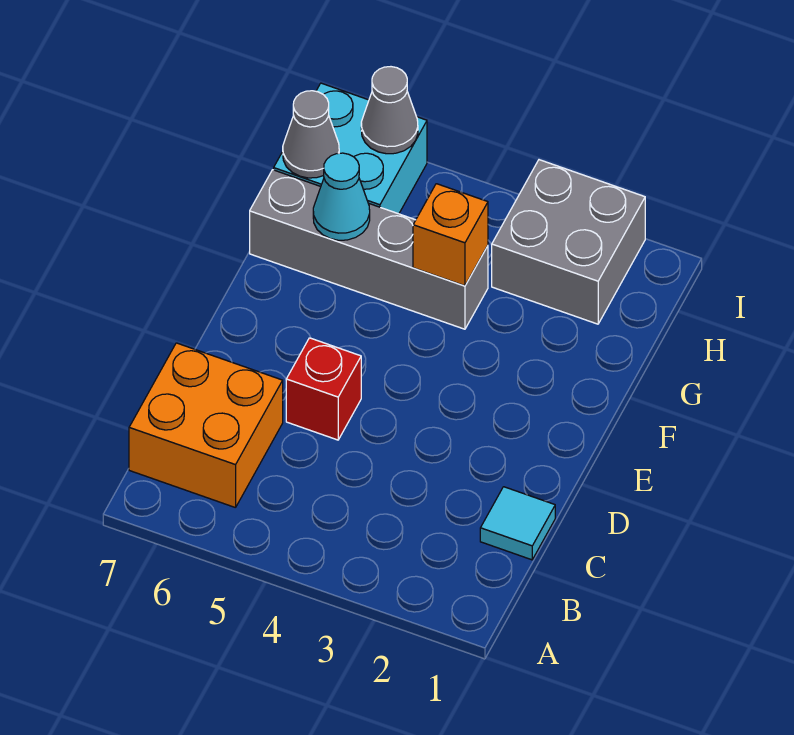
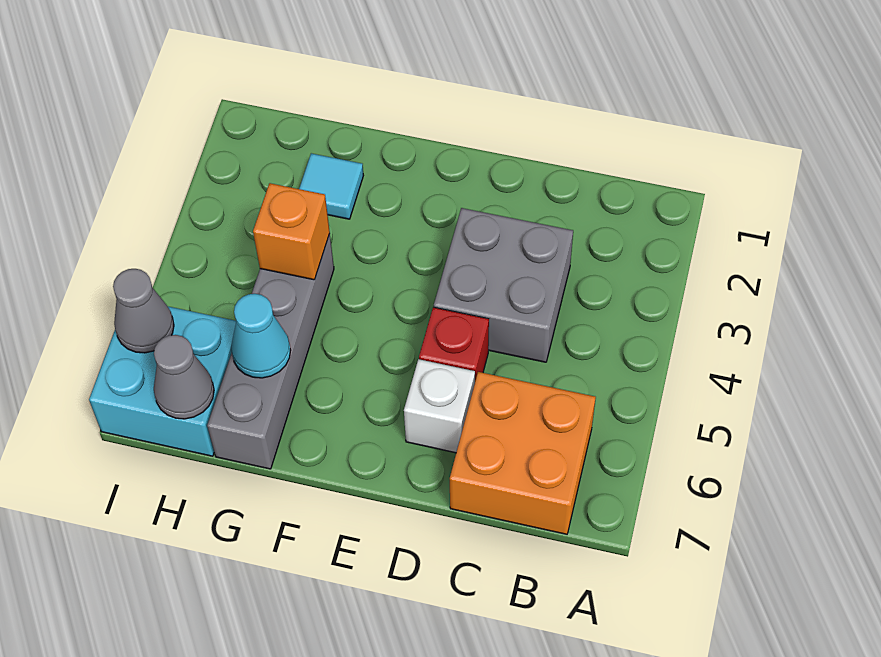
cyan tile C1 level 1 -> cyan tile G2 level 1
none -> white brick D6 level 1
grey brick H2:I3 level 1 -> grey brick C3:D4 level 1

